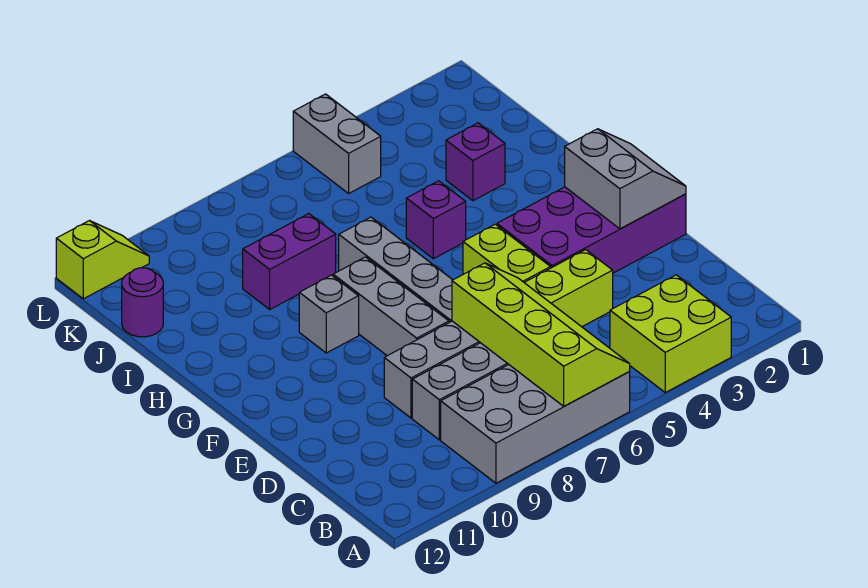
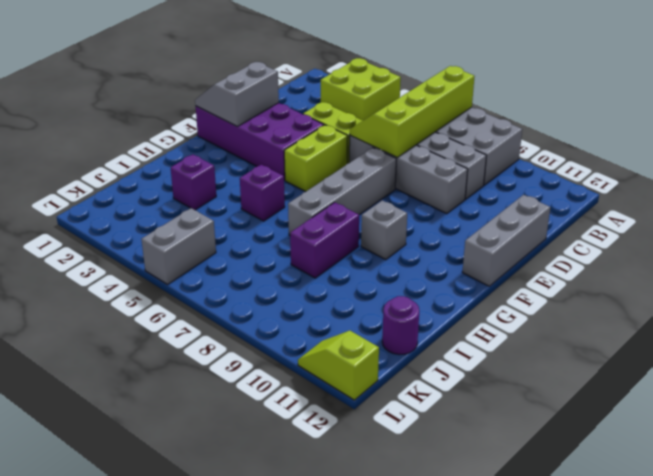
grey brick E8:G8 level 1 -> grey brick D12:F12 level 1
purple brick I8:I9 level 1 -> purple brick H8:I8 level 1

